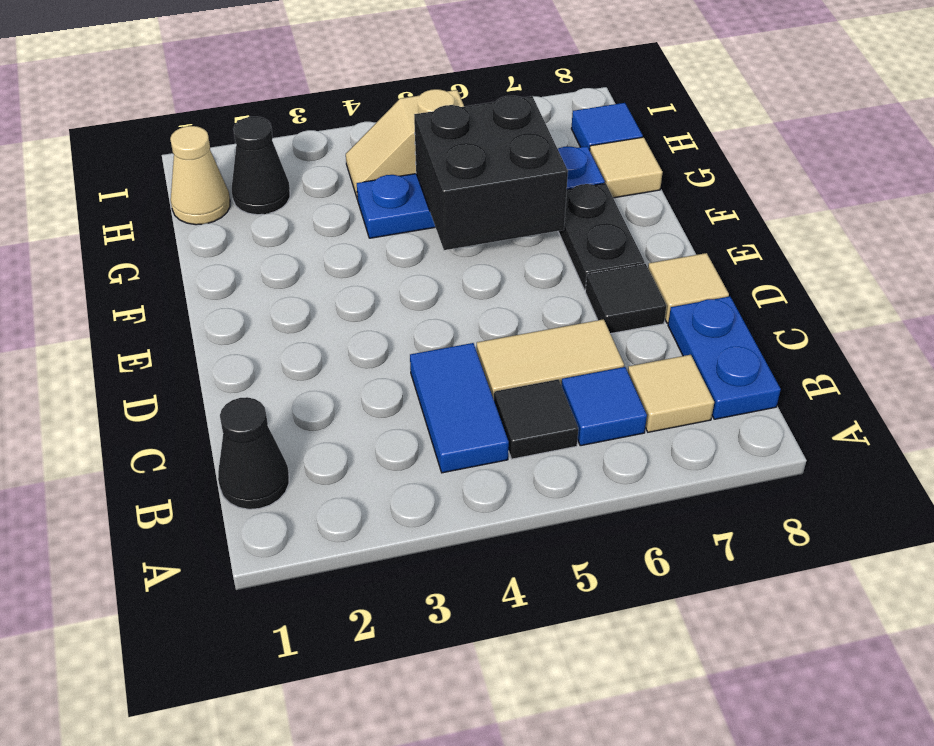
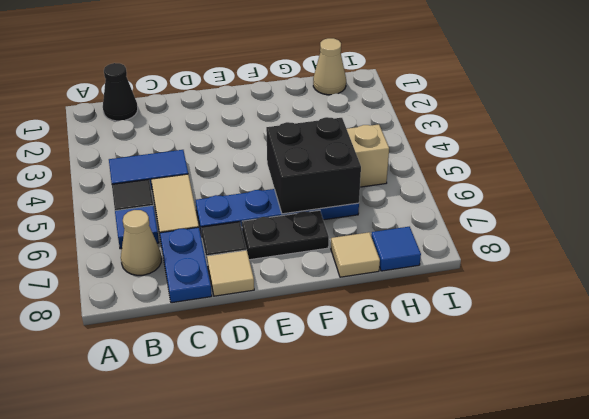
tan tile B7 level 1 -> tan cone B7 level 1
blue plate B8:C8 level 1 -> blue plate C7:C8 level 1
blue plate G4:G7 level 1 -> blue plate D6:G6 level 1
black cone H2 level 1 -> none

